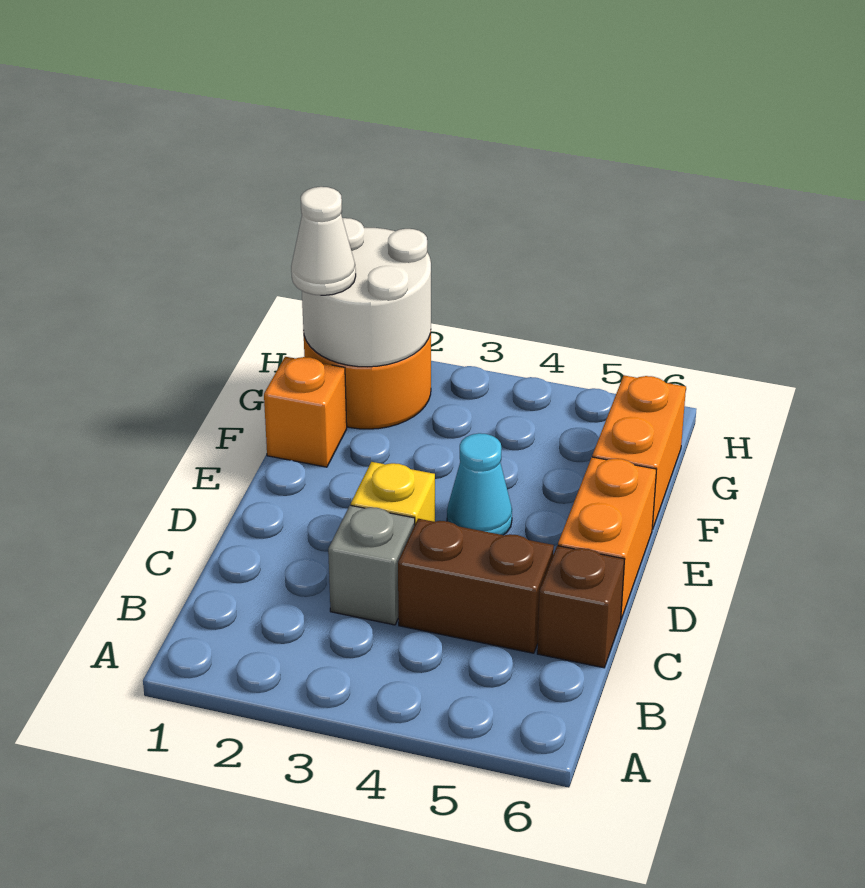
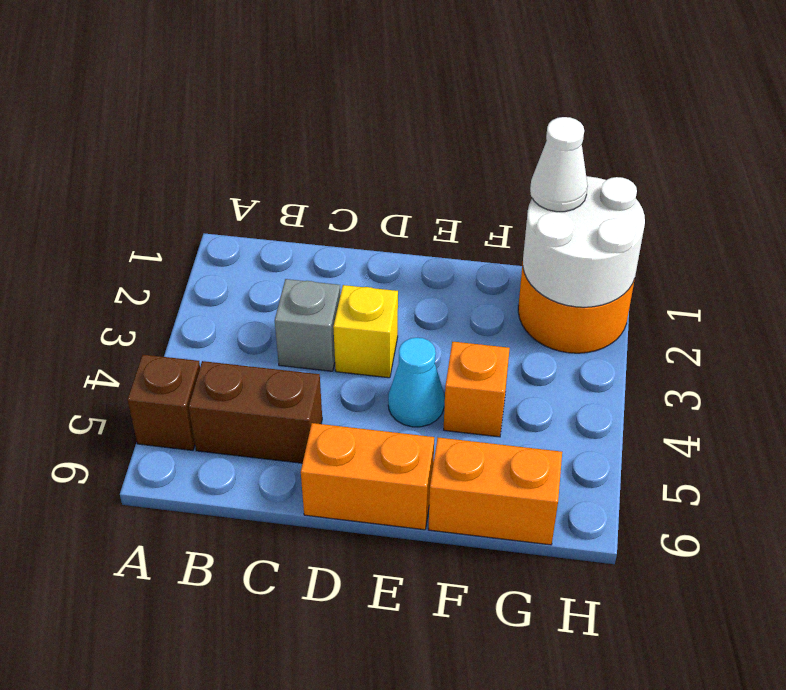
brown brick C4:C5 level 1 -> brown brick B5:C5 level 1
brown brick C6 level 1 -> brown brick A5 level 1
orange brick F1 level 1 -> orange brick F4 level 1

